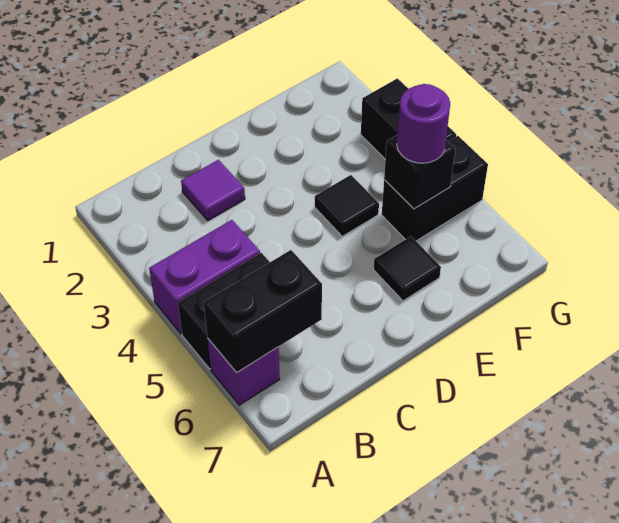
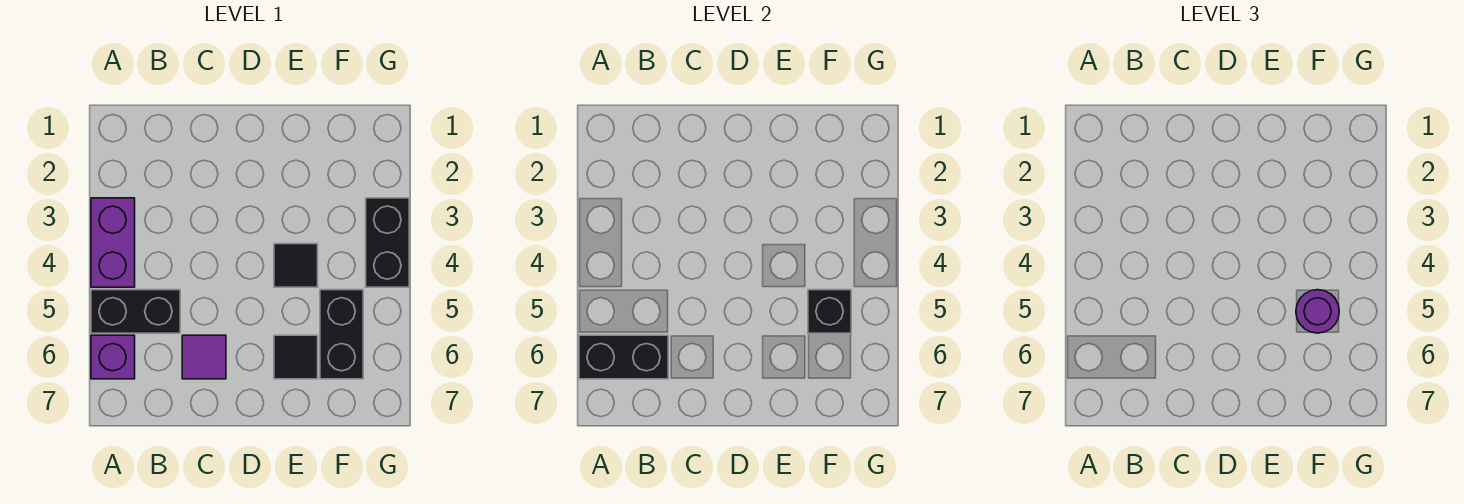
purple brick A4:B4 level 1 -> purple brick A3:A4 level 1
purple tile C2 level 1 -> purple tile C6 level 1
black brick F5:G5 level 1 -> black brick F5:F6 level 1

